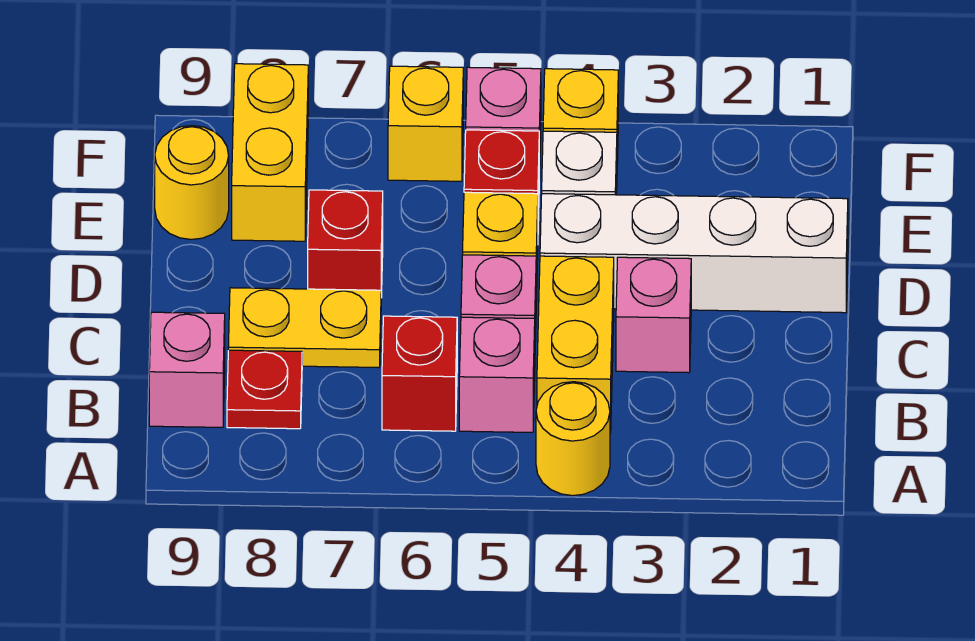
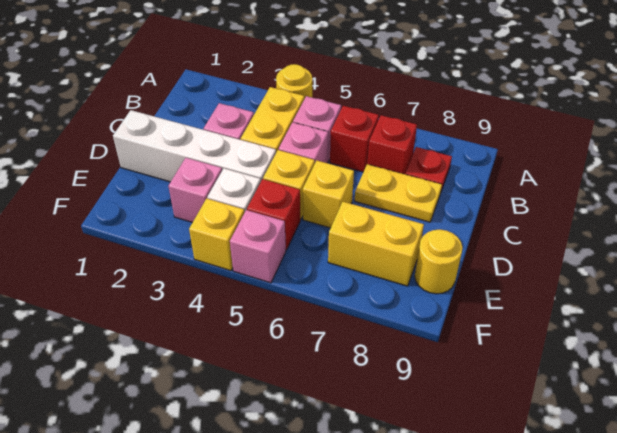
pink brick B9 level 1 -> pink brick E3 level 1
red brick D7 level 1 -> red brick B7 level 1
yellow brick E8:F8 level 1 -> yellow brick E7:E8 level 1
yellow brick F6 level 1 -> yellow brick D6 level 1

